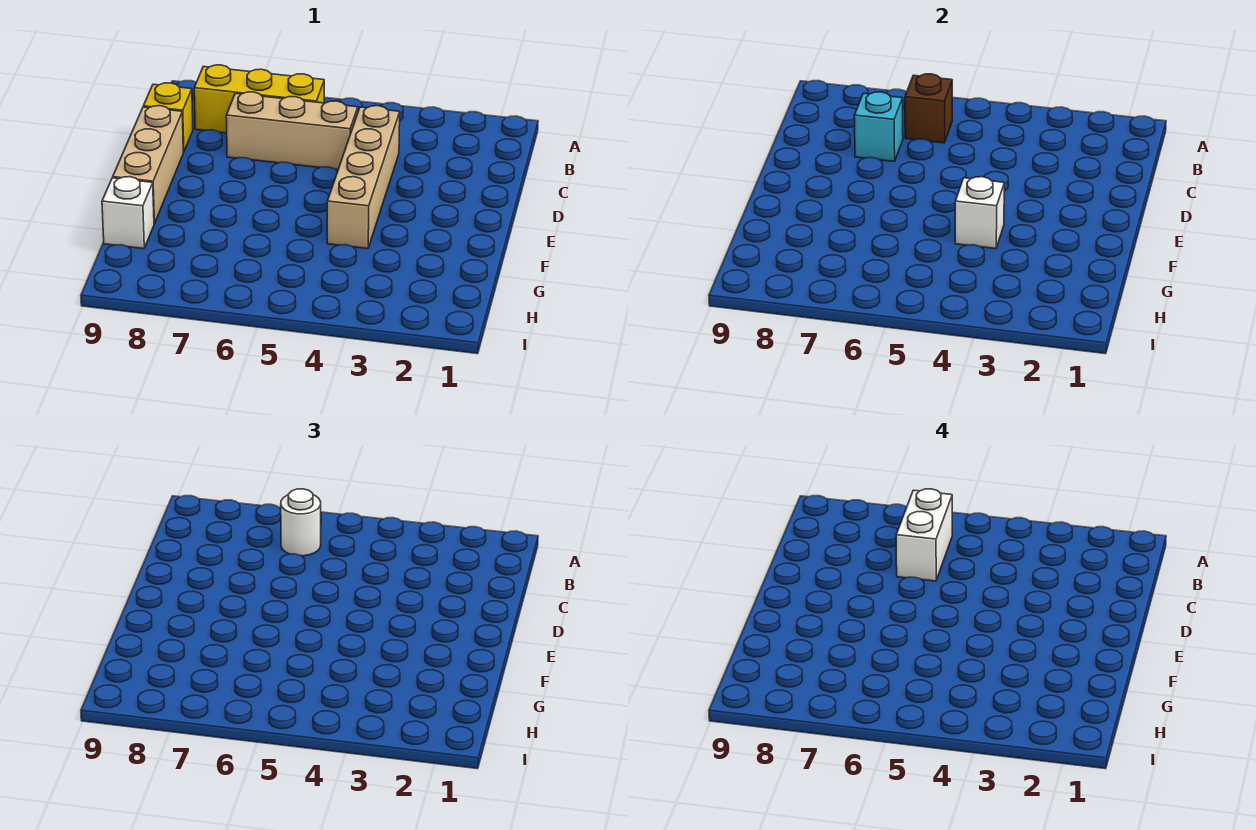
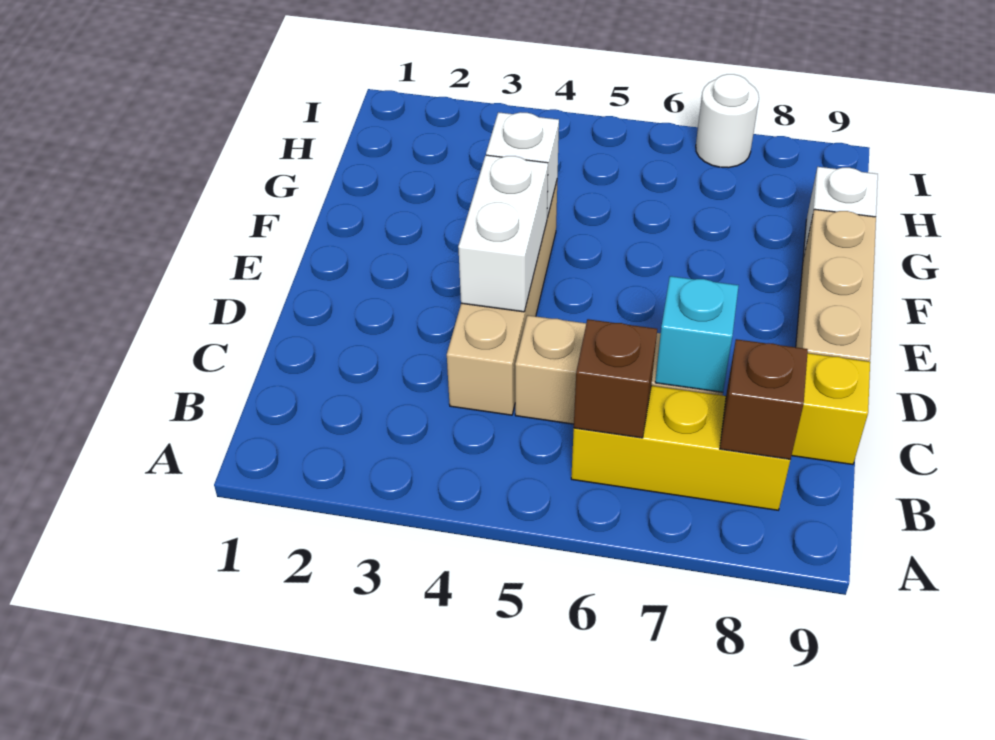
white round brick B6 level 3 -> white round brick I7 level 1
white brick B6:C6 level 4 -> white brick D4:E4 level 2
none -> brown brick B8 level 2

